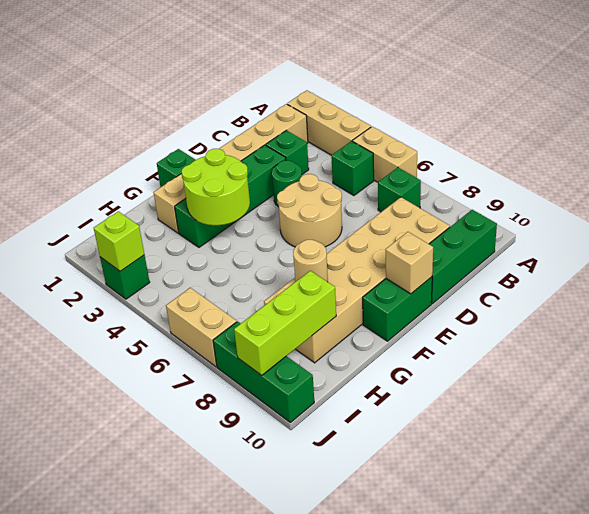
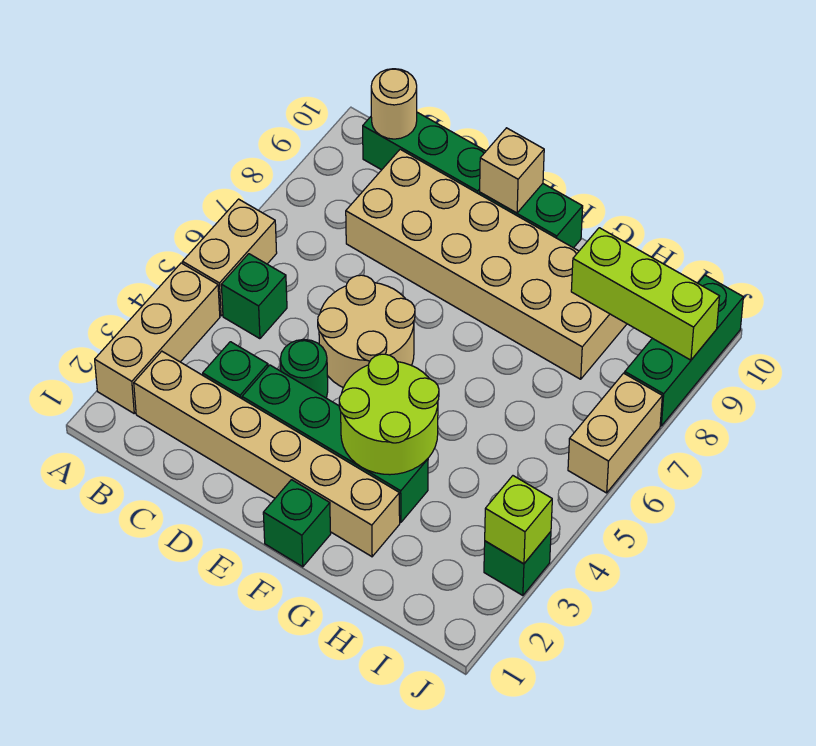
green brick B7 level 1 -> none
tan round brick G8 level 2 -> tan round brick B10 level 2

